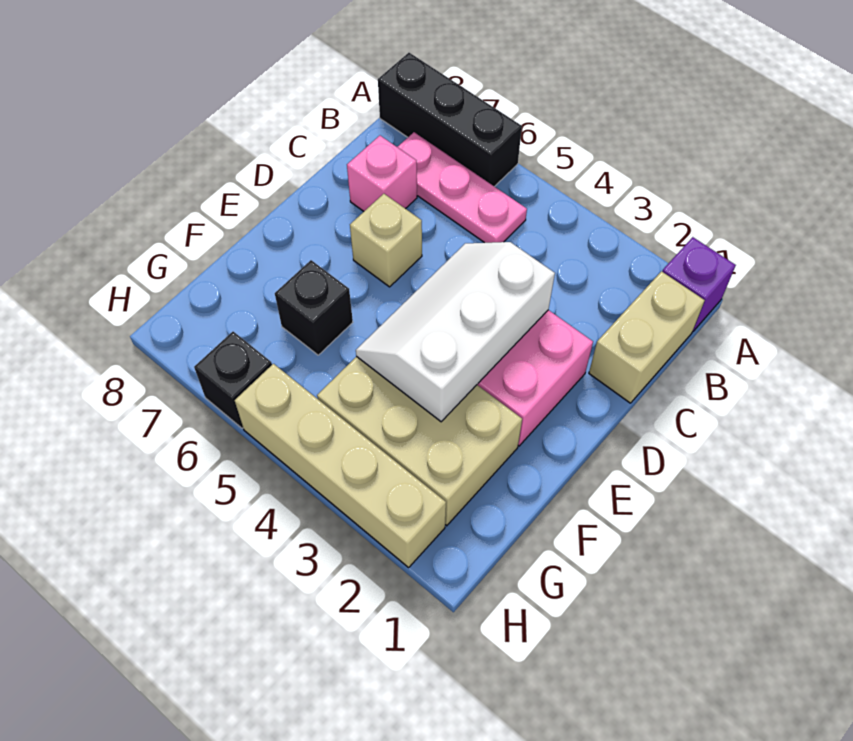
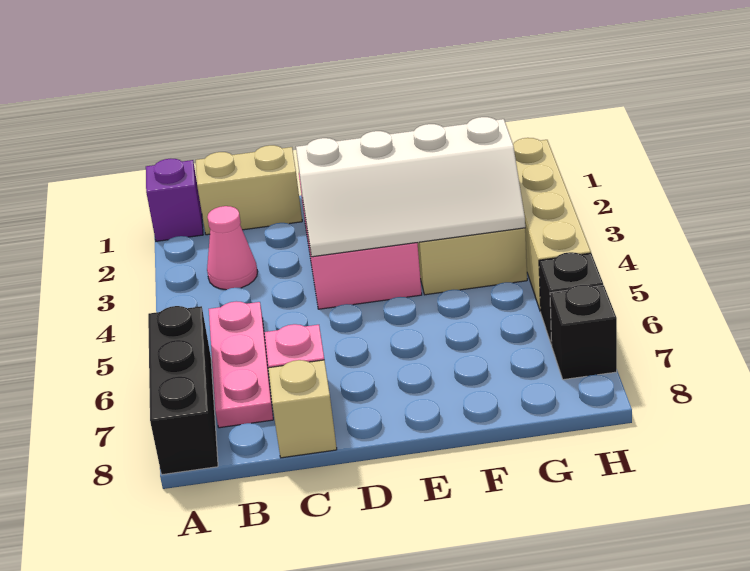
none -> pink cone B3 level 1
white slope D3:F4 level 2 top 3 -> white slope D3:G4 level 2 top 3
tan brick D6 level 1 -> tan brick C8 level 1
black brick F6 level 1 -> black brick H7 level 1

